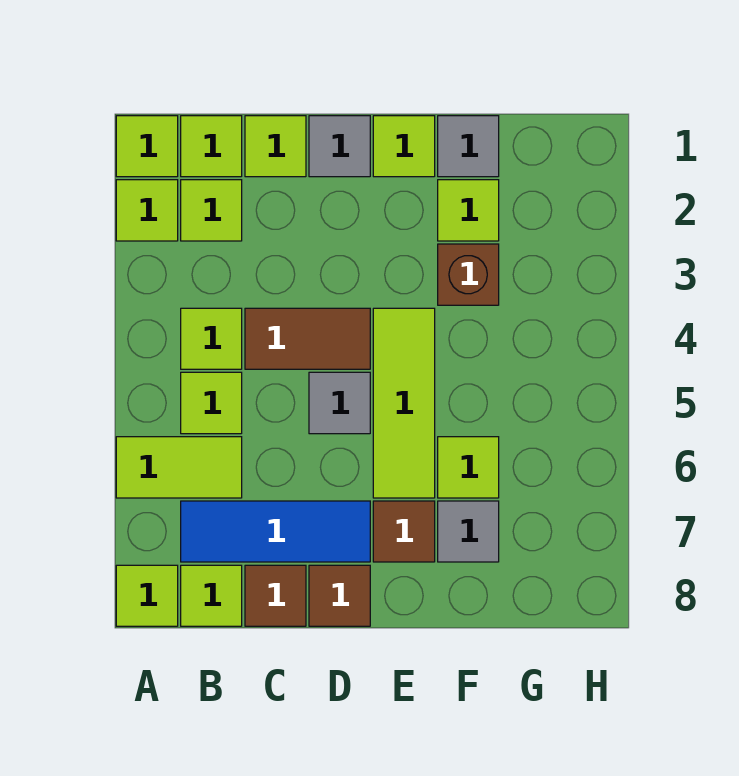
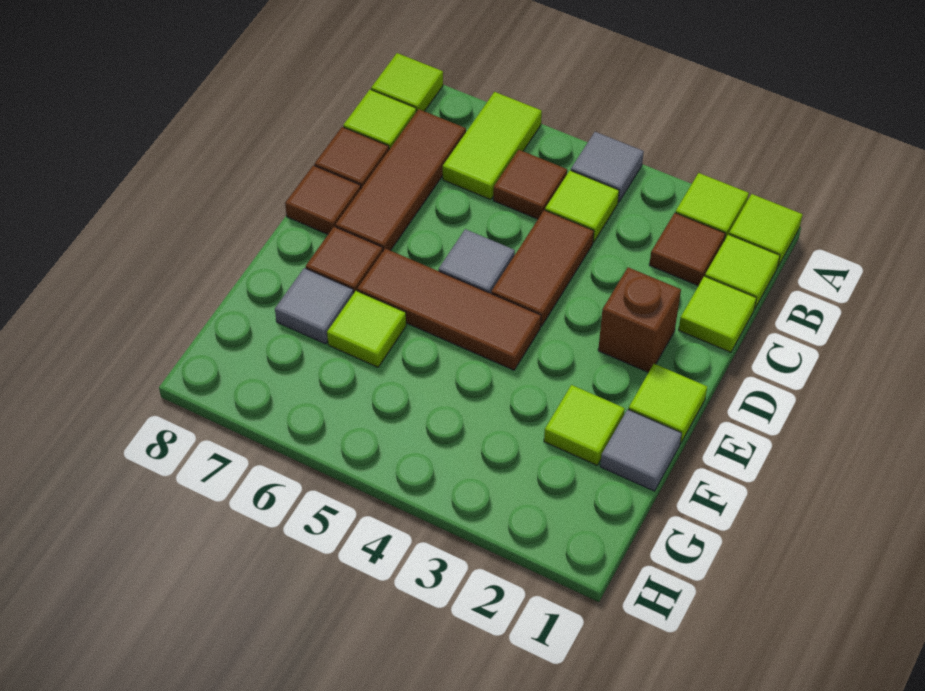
lime tile B2 level 1 -> brown tile B2 level 1
lime tile B5 level 1 -> brown tile B5 level 1
blue tile B7:D7 level 1 -> brown tile B7:D7 level 1
grey tile D1 level 1 -> grey tile A4 level 1
lime tile E4:E6 level 1 -> brown tile E4:E6 level 1
brown brick F3 level 1 -> brown brick D2 level 1

